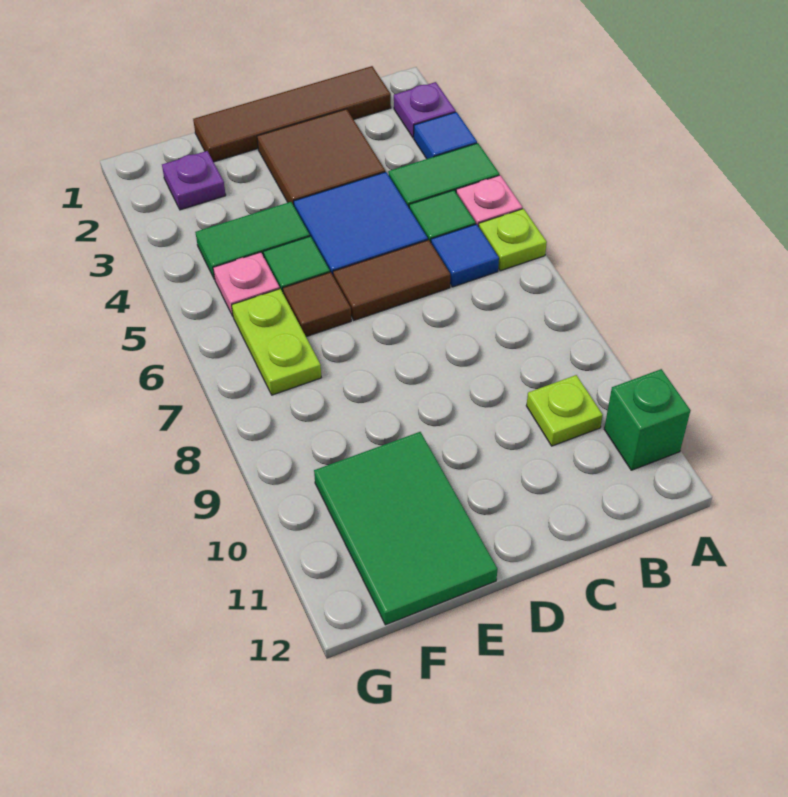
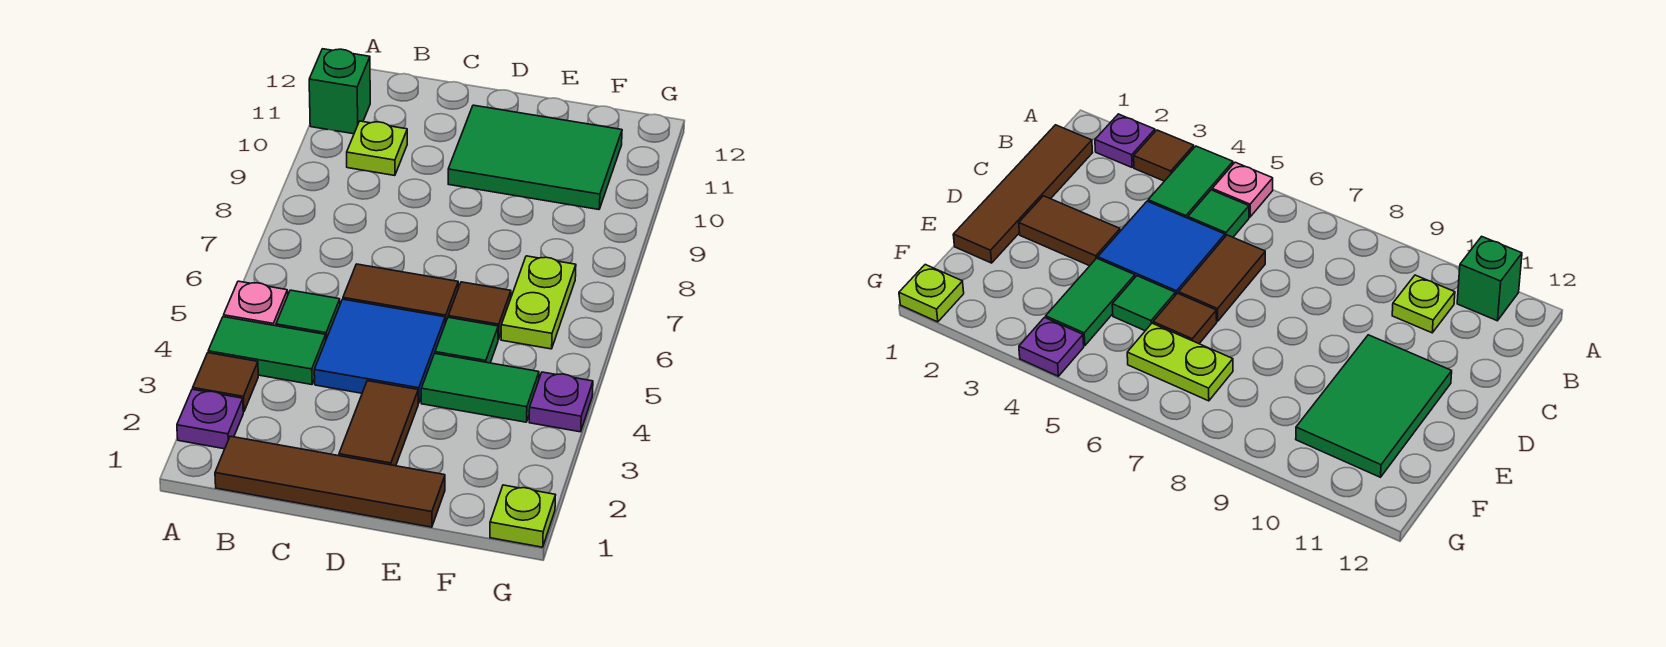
blue tile A3 level 1 -> brown tile A3 level 1
lime plate A6 level 1 -> lime plate G1 level 1
blue tile B6 level 1 -> none
brown tile C2:D3 level 1 -> brown tile D2:D3 level 1
green tile E10:F12 level 1 -> green tile D10:F11 level 1
purple plate F2 level 1 -> purple plate G4 level 1
pink plate F5 level 1 -> none

